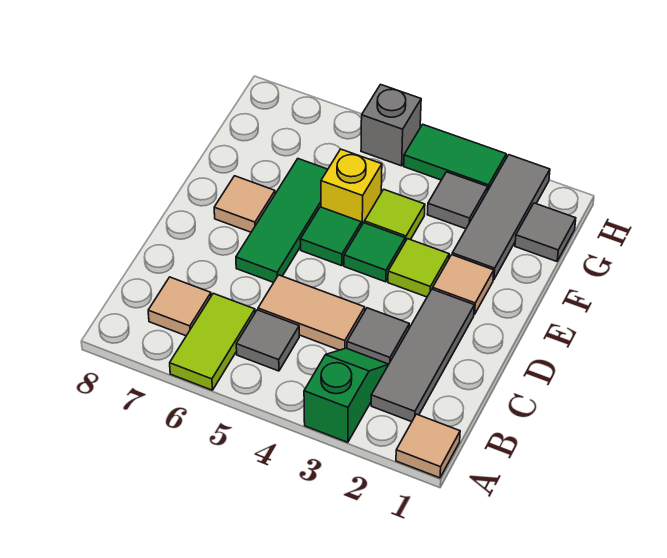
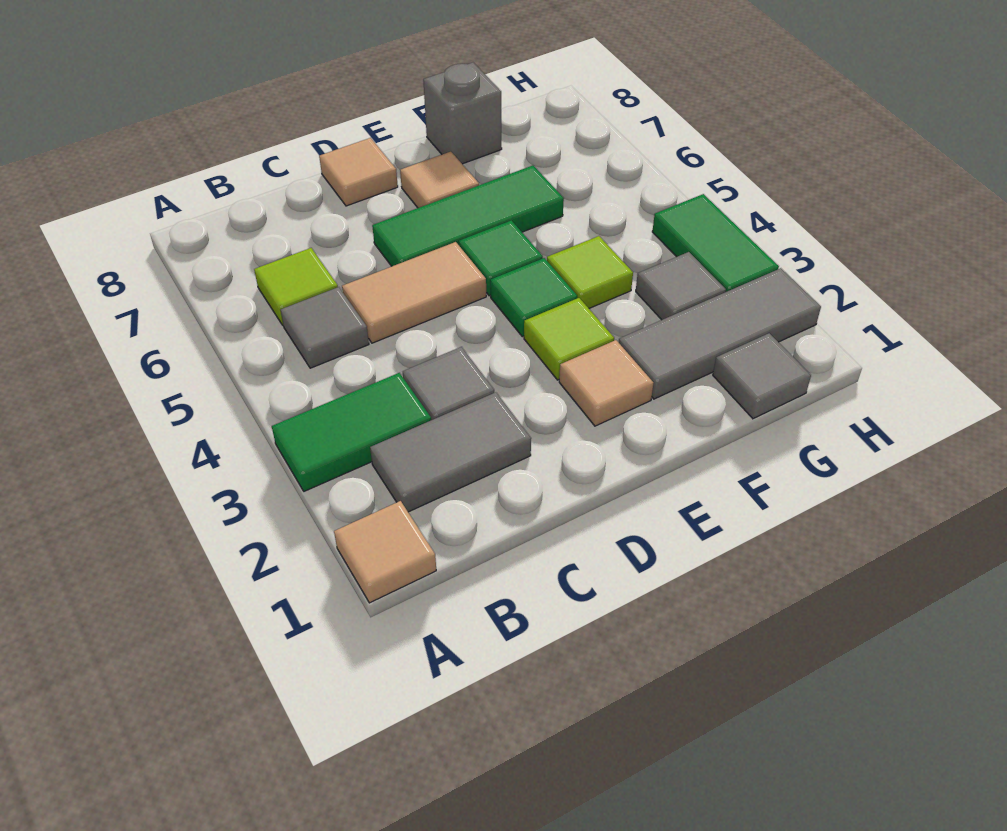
green slope A3:B3 level 1 top A -> green tile A3:B3 level 1
lime tile A6:B6 level 1 -> lime tile B6 level 1
grey tile B2:D2 level 1 -> grey tile B2:C2 level 1
tan tile B7 level 1 -> tan tile D8 level 1
tan tile C4:C5 level 1 -> tan tile C5:D5 level 1
yellow brick F5 level 1 -> none
grey brick H5 level 1 -> grey brick F8 level 1

